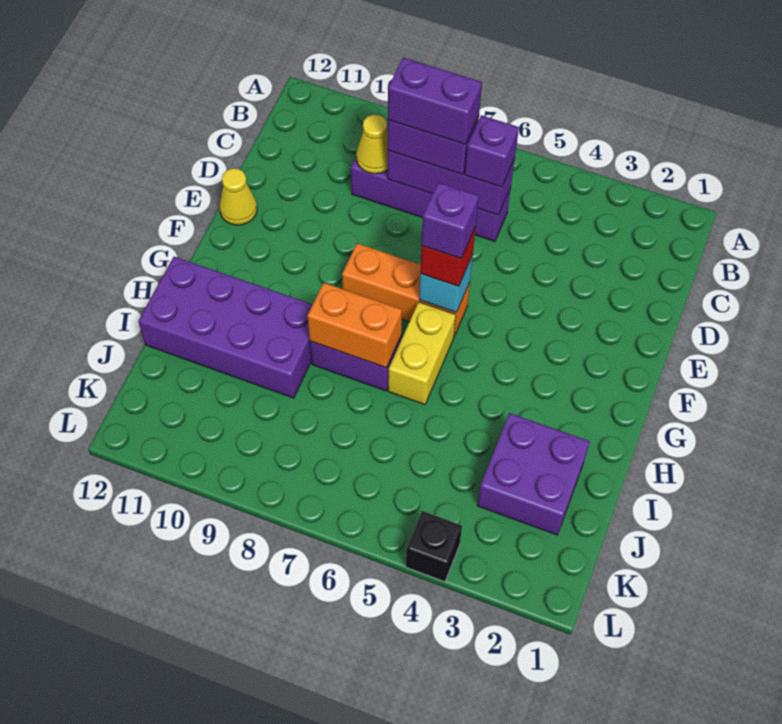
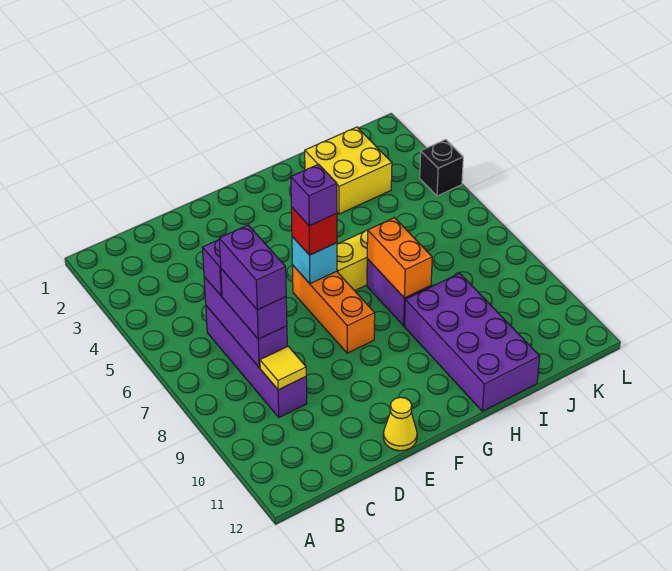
yellow cone C9 level 2 -> yellow tile C9 level 2
purple brick I2:J3 level 1 -> yellow brick I2:J3 level 1

